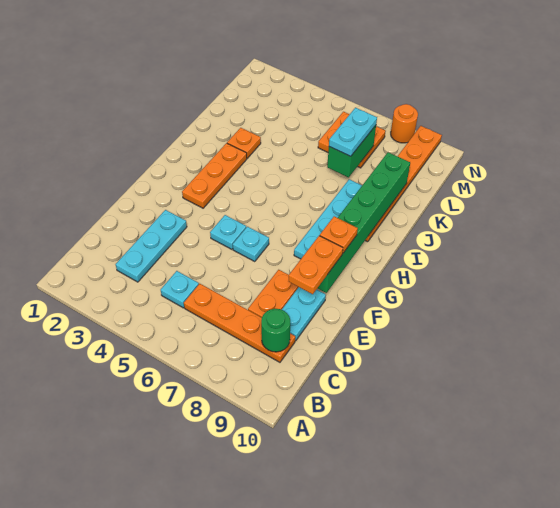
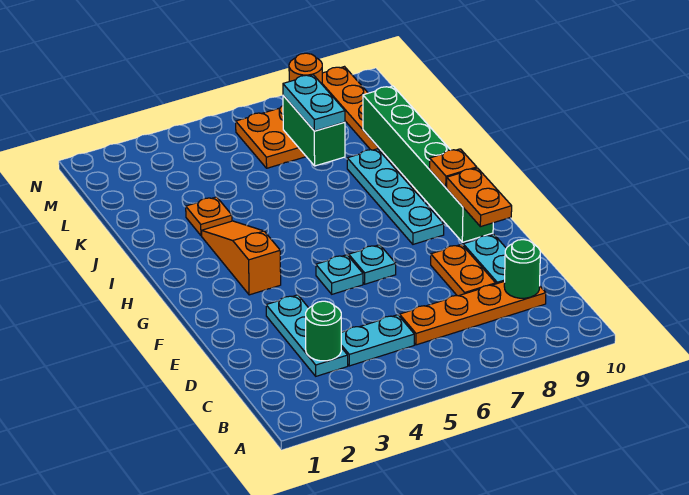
none -> green round brick C3 level 2
cyan plate C5 level 1 -> cyan plate C4:C5 level 1
orange plate G3:I3 level 1 -> orange slope G3:I3 level 1 top G

